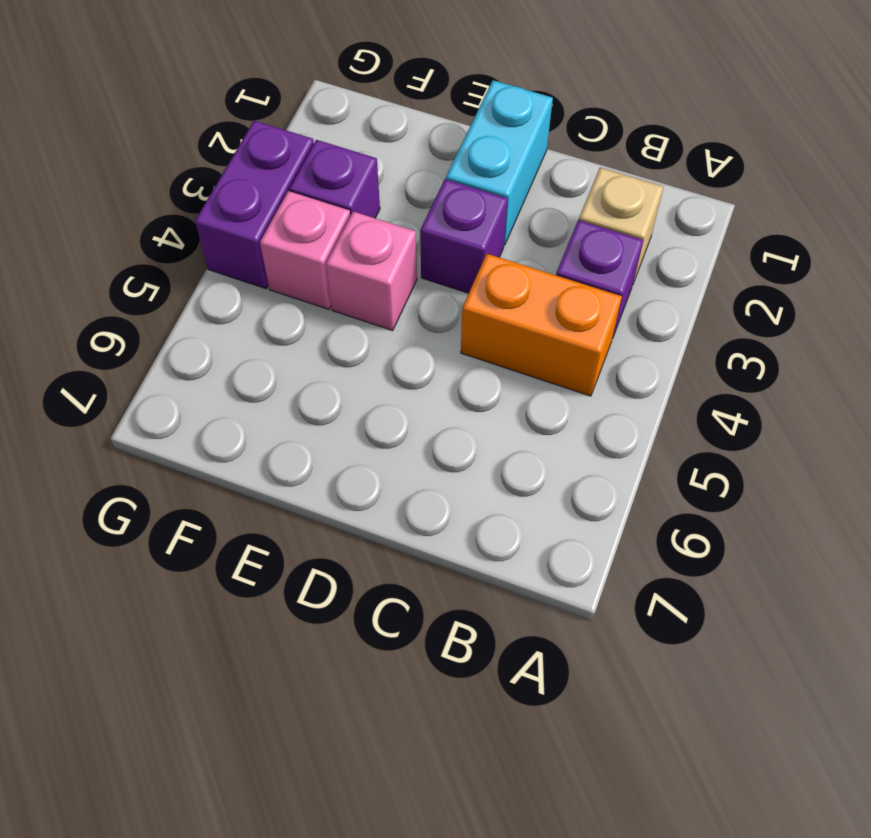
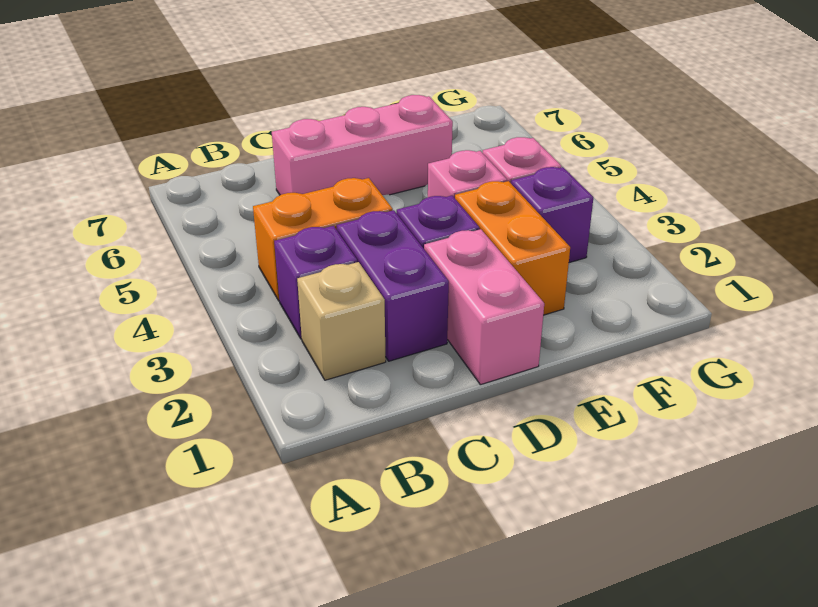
none -> pink brick C6:E6 level 1
cyan brick D1:D2 level 1 -> pink brick D1:D2 level 1
none -> orange brick E2:E3 level 1
purple brick G3:G4 level 1 -> purple brick C2:C3 level 1

